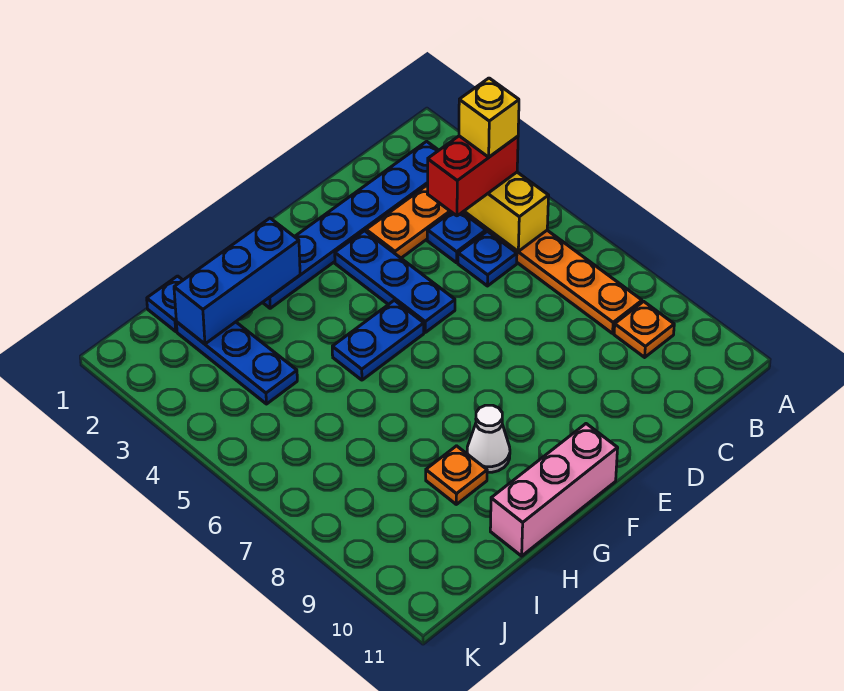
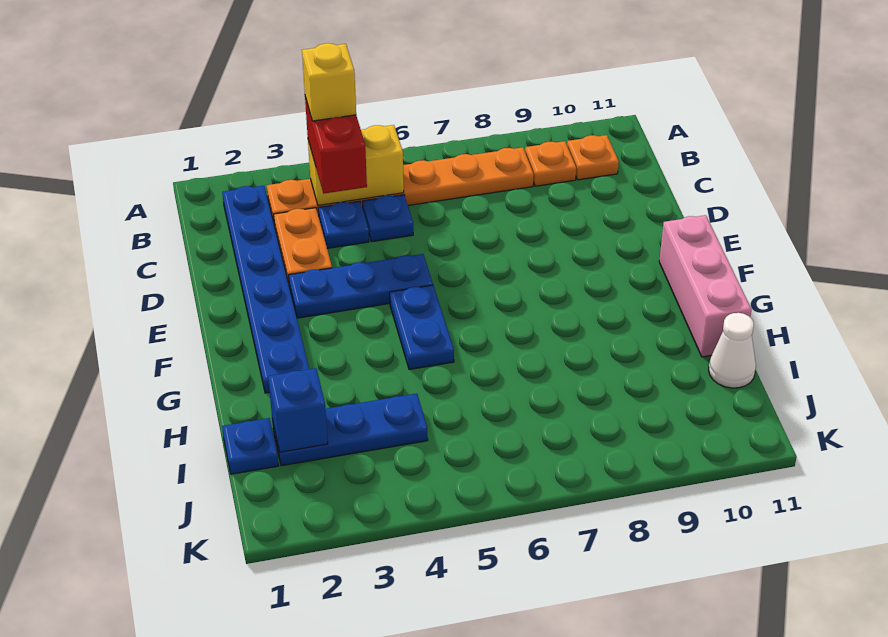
blue brick G2:I2 level 2 -> blue brick I2 level 2
white cone G9 level 1 -> white cone I11 level 1
orange plate H9 level 1 -> orange plate B10 level 1

